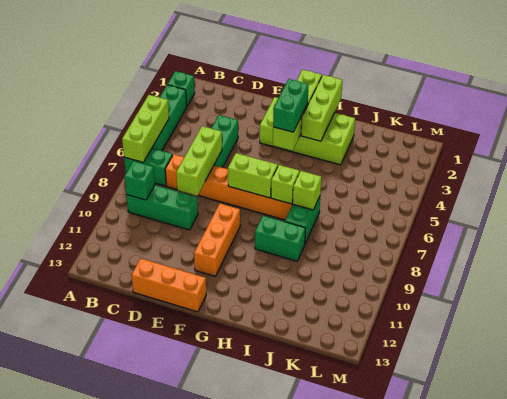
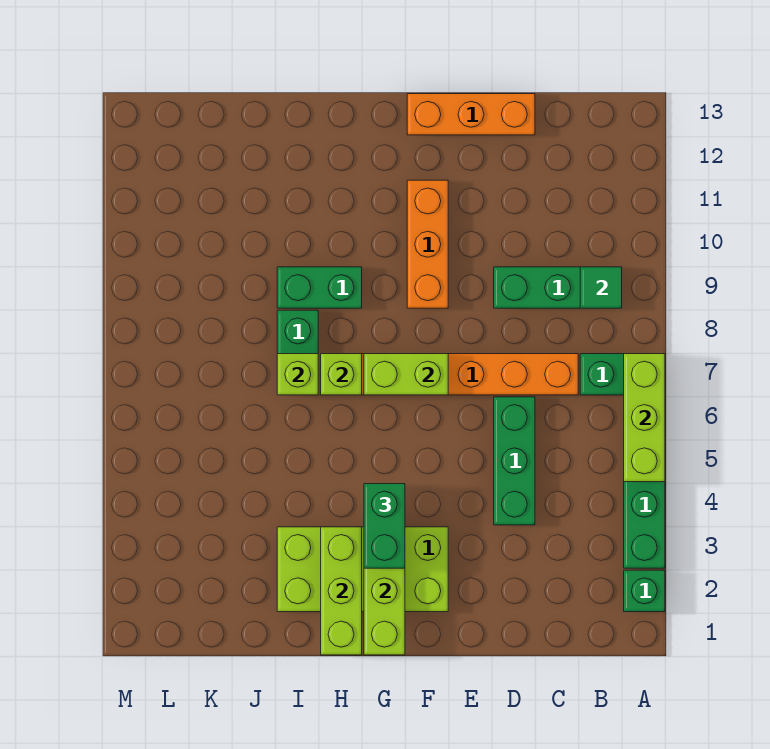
green brick B9 level 2 -> green tile B9 level 2
lime brick D6:D8 level 2 -> none

